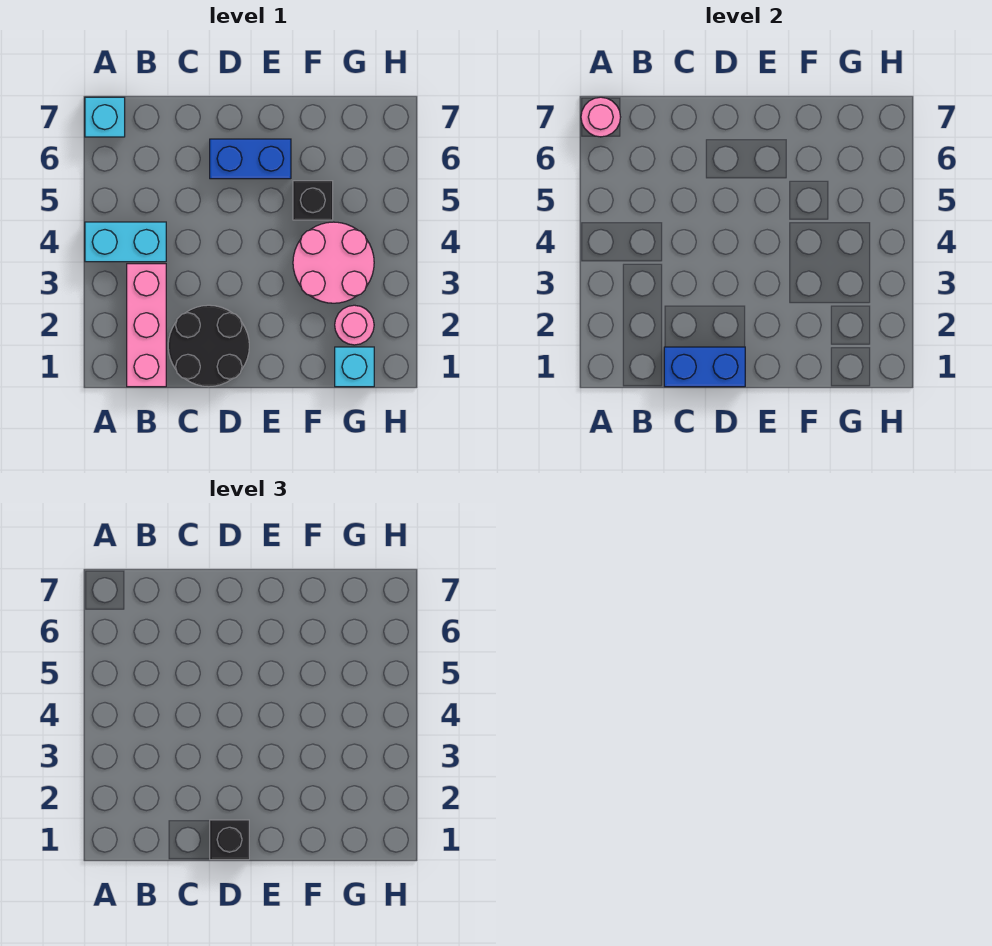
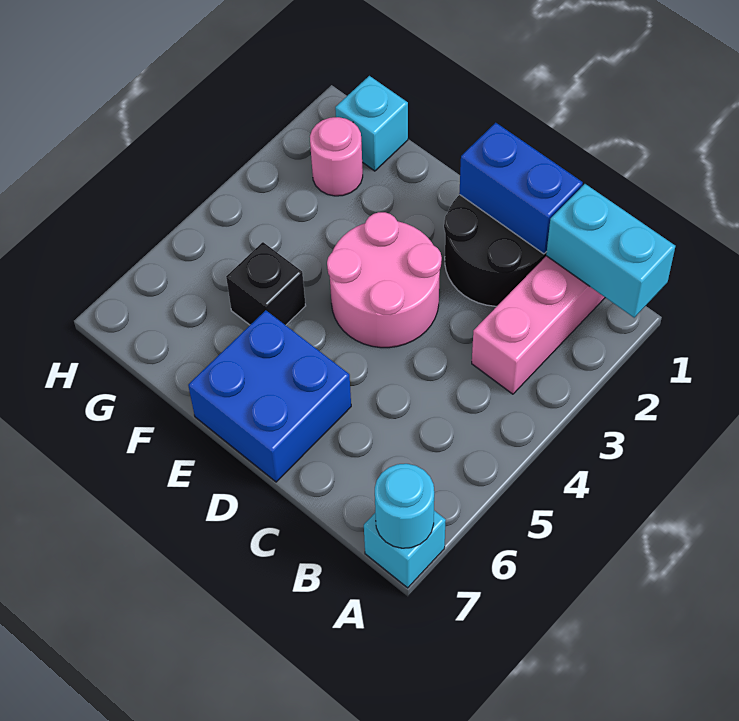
cyan brick A4:B4 level 1 -> cyan brick A1:B1 level 2
pink round brick A7 level 2 -> cyan round brick A7 level 2
black brick D1 level 3 -> none
blue brick D6:E6 level 1 -> blue brick D6:E7 level 1
pink round brick F3:G4 level 1 -> pink round brick D3:E4 level 1

